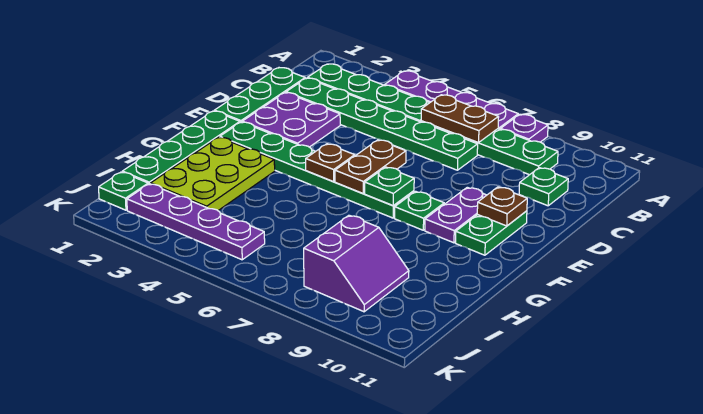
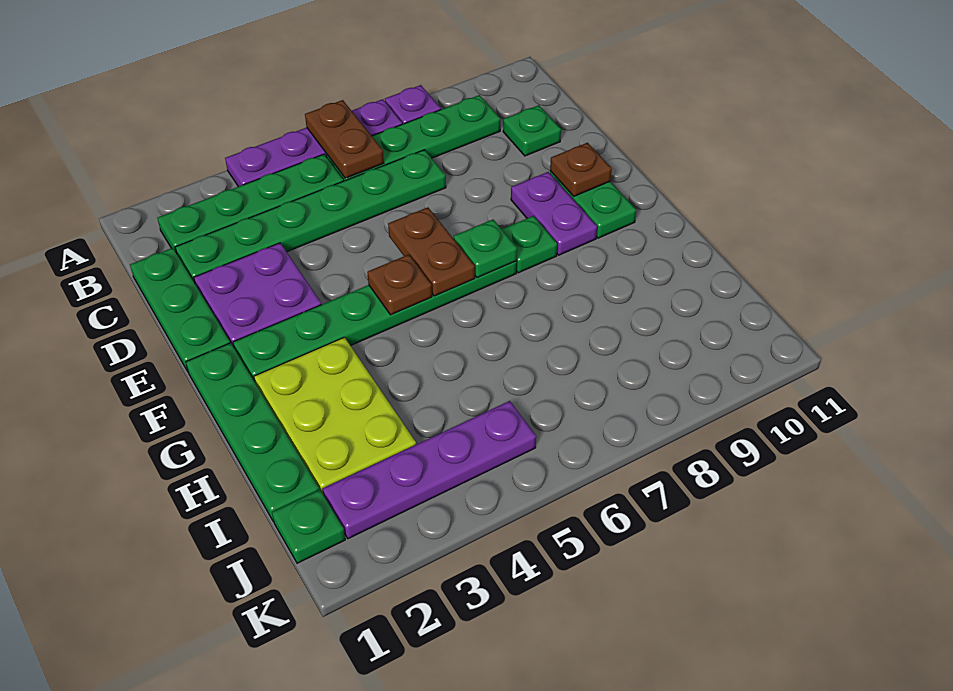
brown plate B6:B7 level 2 -> brown plate A6:B6 level 2
purple slope I8:J9 level 1 top 8 -> none

